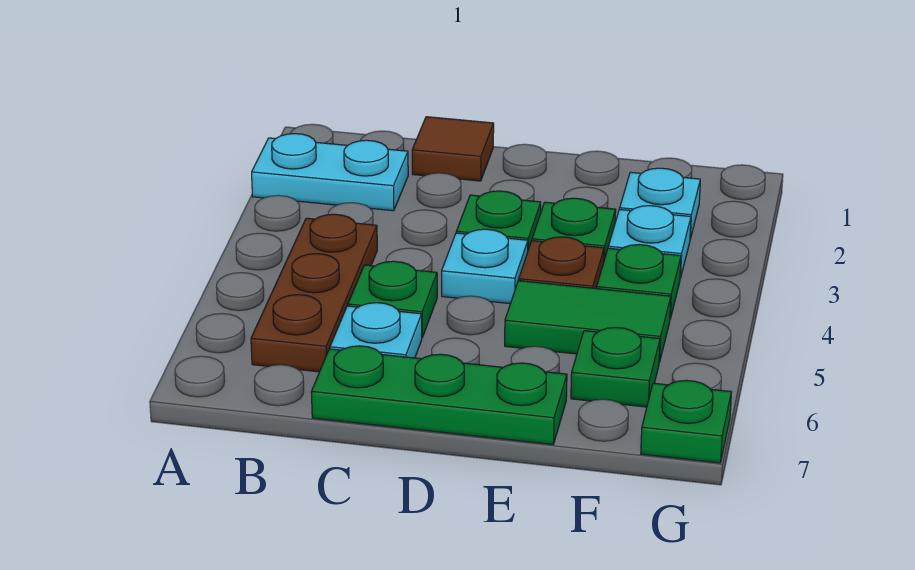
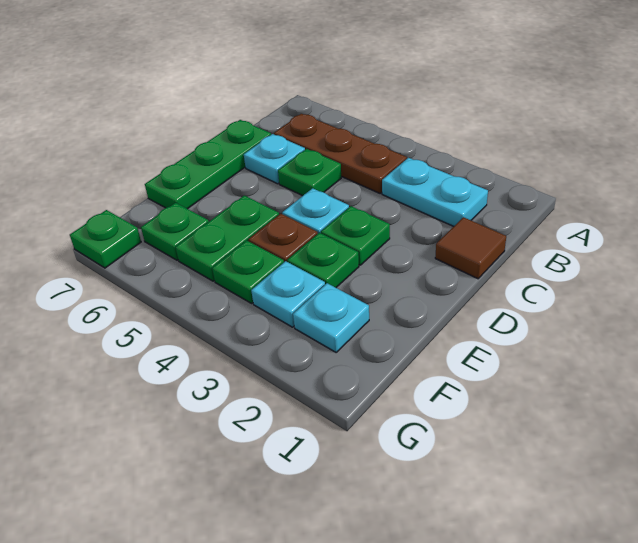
cyan plate A2:B2 level 1 -> cyan plate B2:B3 level 1
green tile E5:F5 level 1 -> green plate E5:F5 level 1

